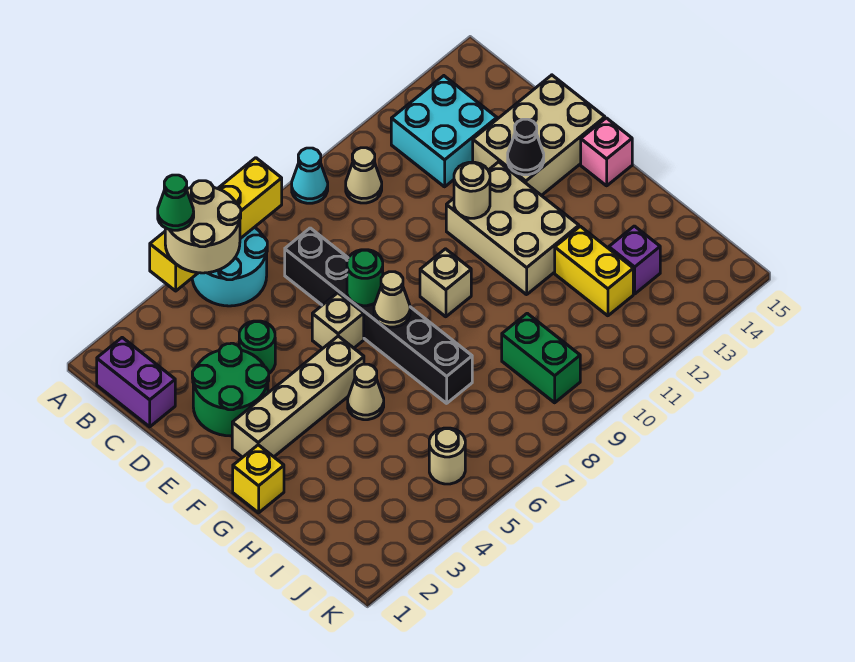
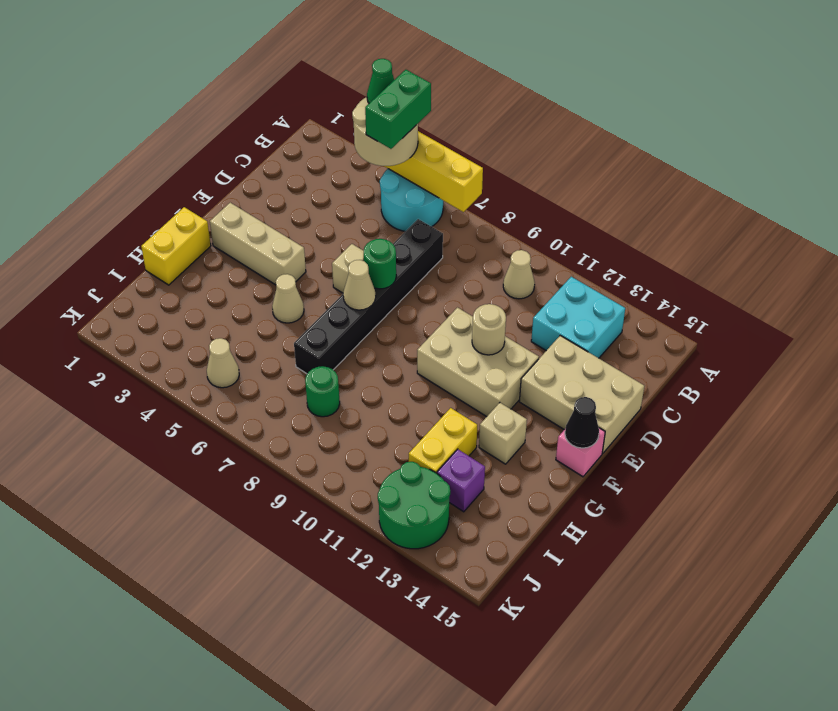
cyan cone A9 level 1 -> none
purple brick B1:C1 level 1 -> none
green round brick D2:E3 level 1 -> green round brick J12:K13 level 1
green round brick D4 level 1 -> green round brick I8 level 1
tan brick E11:G12 level 1 -> tan brick E10:F12 level 1
black cone E13 level 2 -> black cone F15 level 2
tan brick F2:F5 level 1 -> tan brick F2:F4 level 1
tan brick F9 level 1 -> tan brick G13 level 1
yellow brick G1 level 1 -> yellow brick G1:H1 level 1
green brick I9:J9 level 1 -> green brick A5:B5 level 4
tan round brick J5 level 1 -> tan cone J5 level 1

